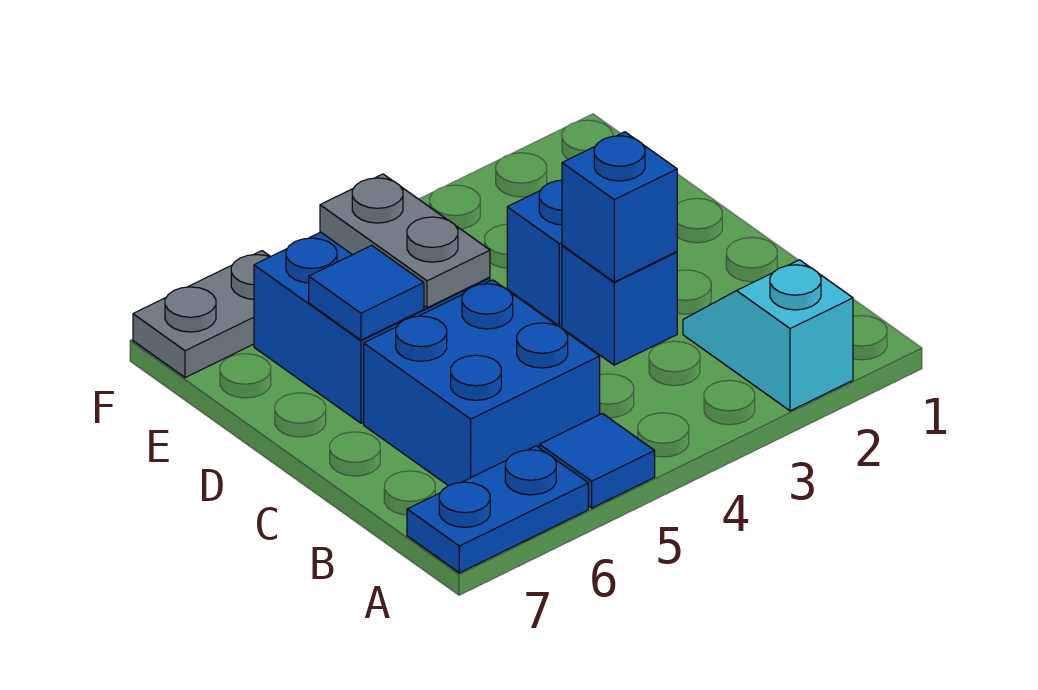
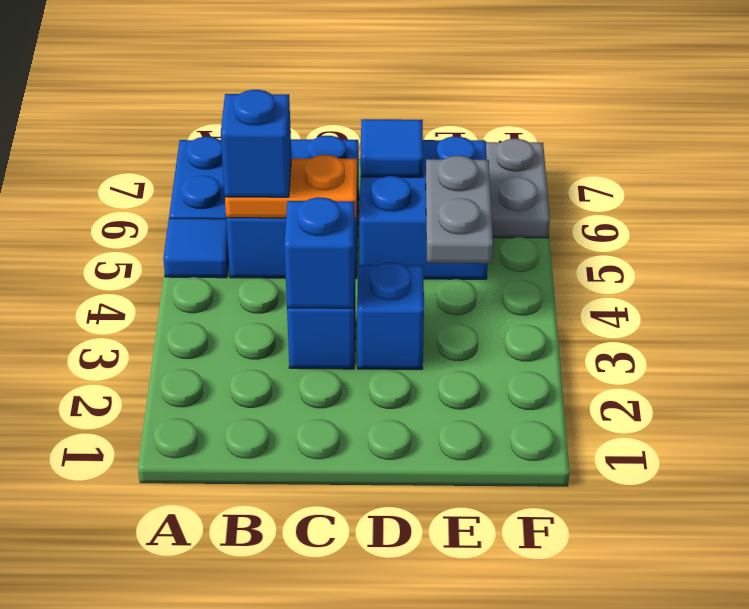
cyan slope A2:B2 level 1 top A -> none
none -> orange plate B5:C5 level 2
none -> blue brick B5 level 3
grey plate D5:E5 level 2 -> grey plate E4:E5 level 2

